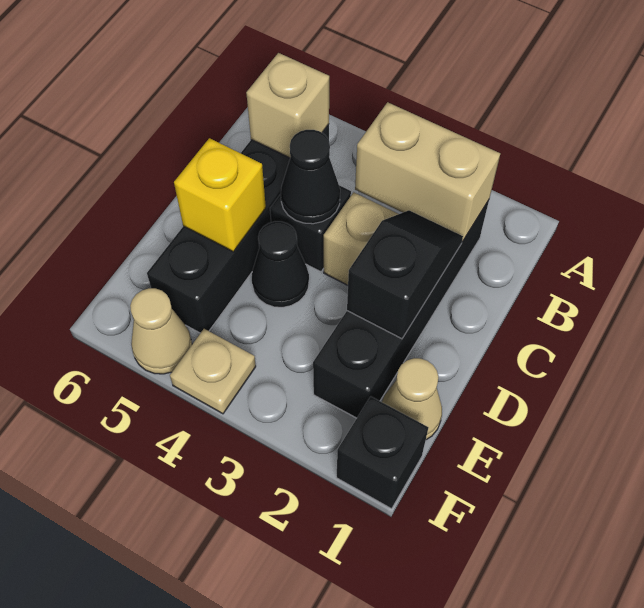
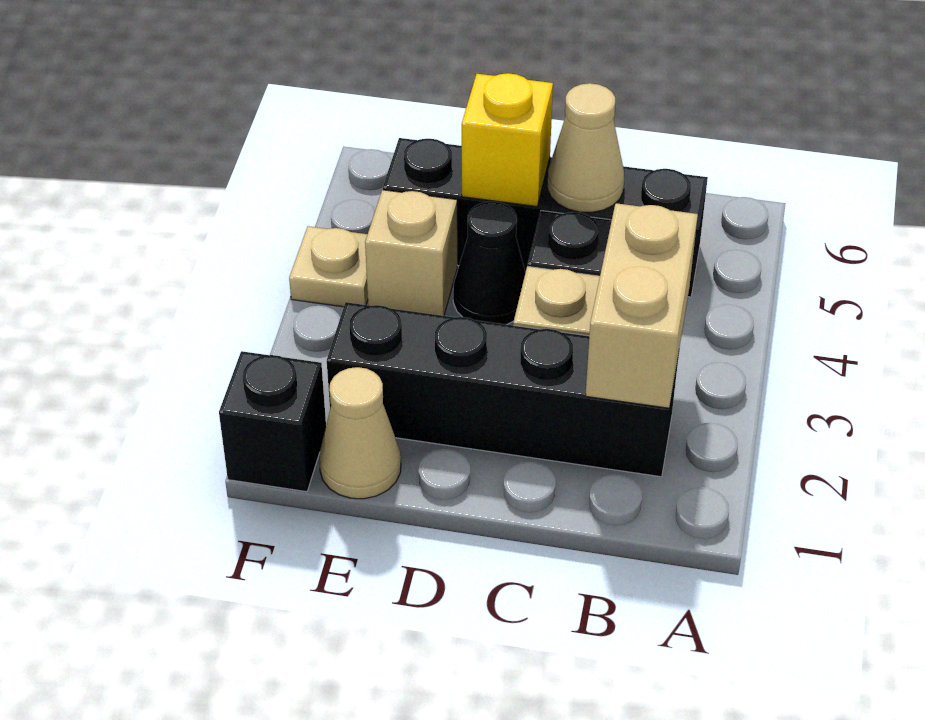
tan brick B5 level 2 -> tan brick E4 level 1
black slope C2:D2 level 2 top D -> none
black cone C4 level 2 -> none
tan cone F5 level 1 -> tan cone C5 level 2

